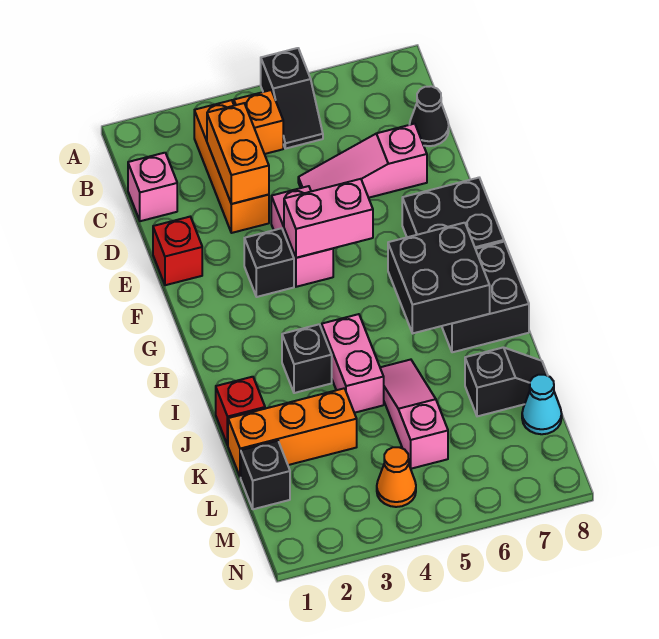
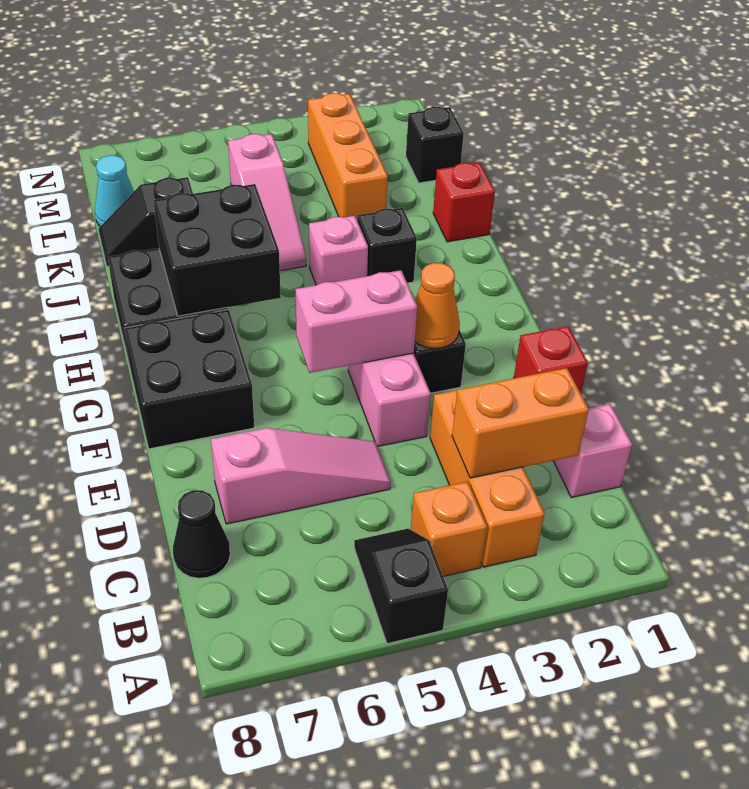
orange brick C3:D3 level 2 -> orange brick C2:C3 level 2
pink brick I4:J4 level 1 -> pink brick I4 level 1
orange brick K1:K3 level 1 -> orange brick K3:M3 level 1
orange cone M4 level 1 -> orange cone F3 level 2

